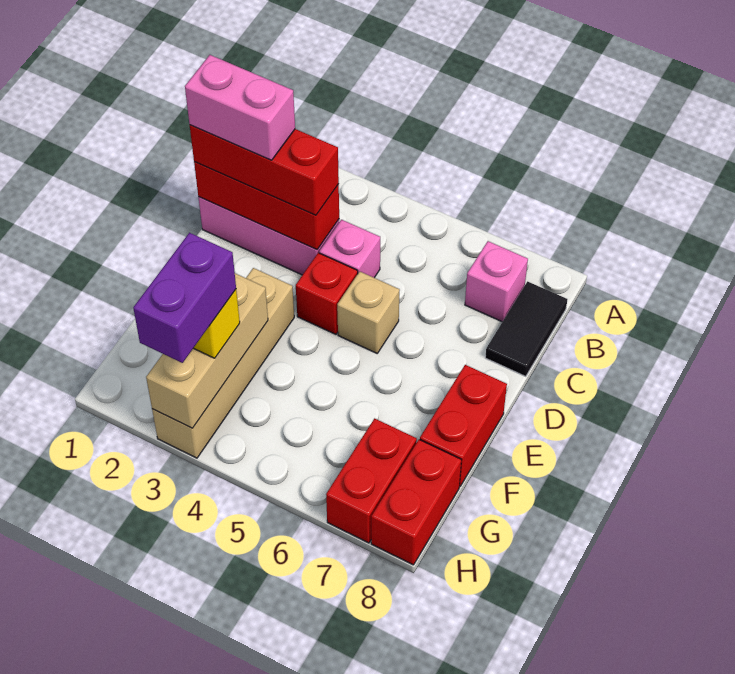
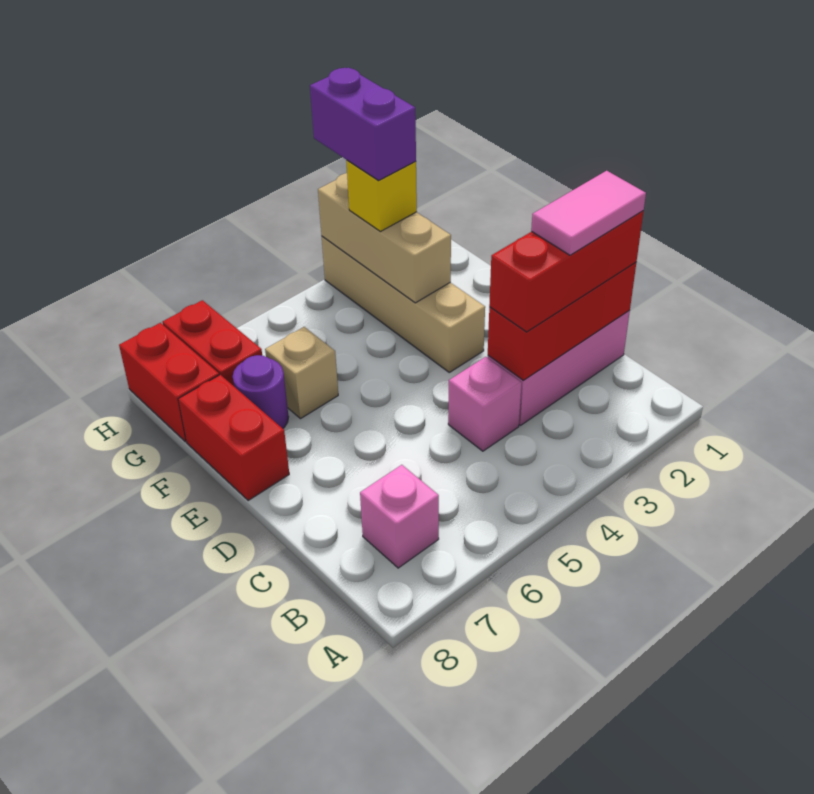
black tile B8:C8 level 1 -> none
pink brick C1:C2 level 4 -> pink tile C1:C2 level 4
red brick D4 level 1 -> none
tan brick D5 level 1 -> tan brick F6 level 1
none -> purple round brick F7 level 1

